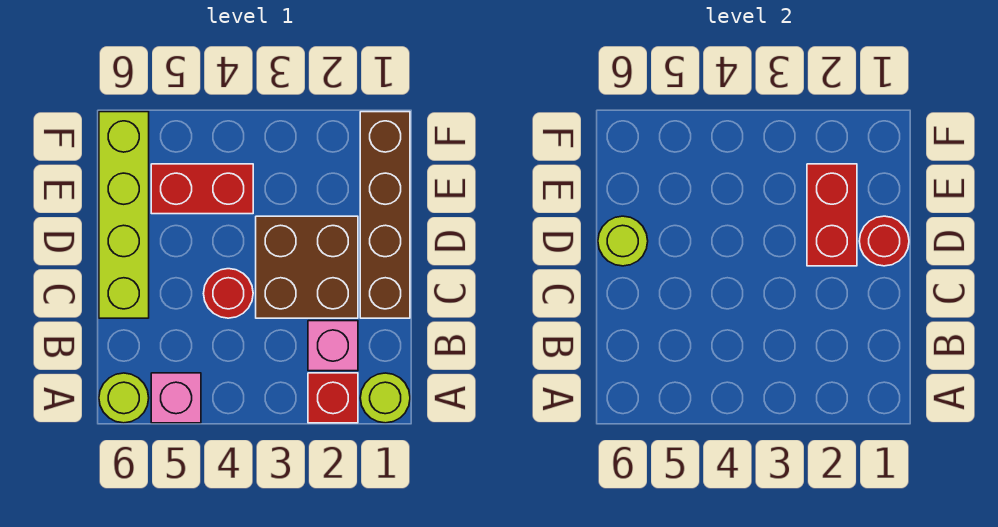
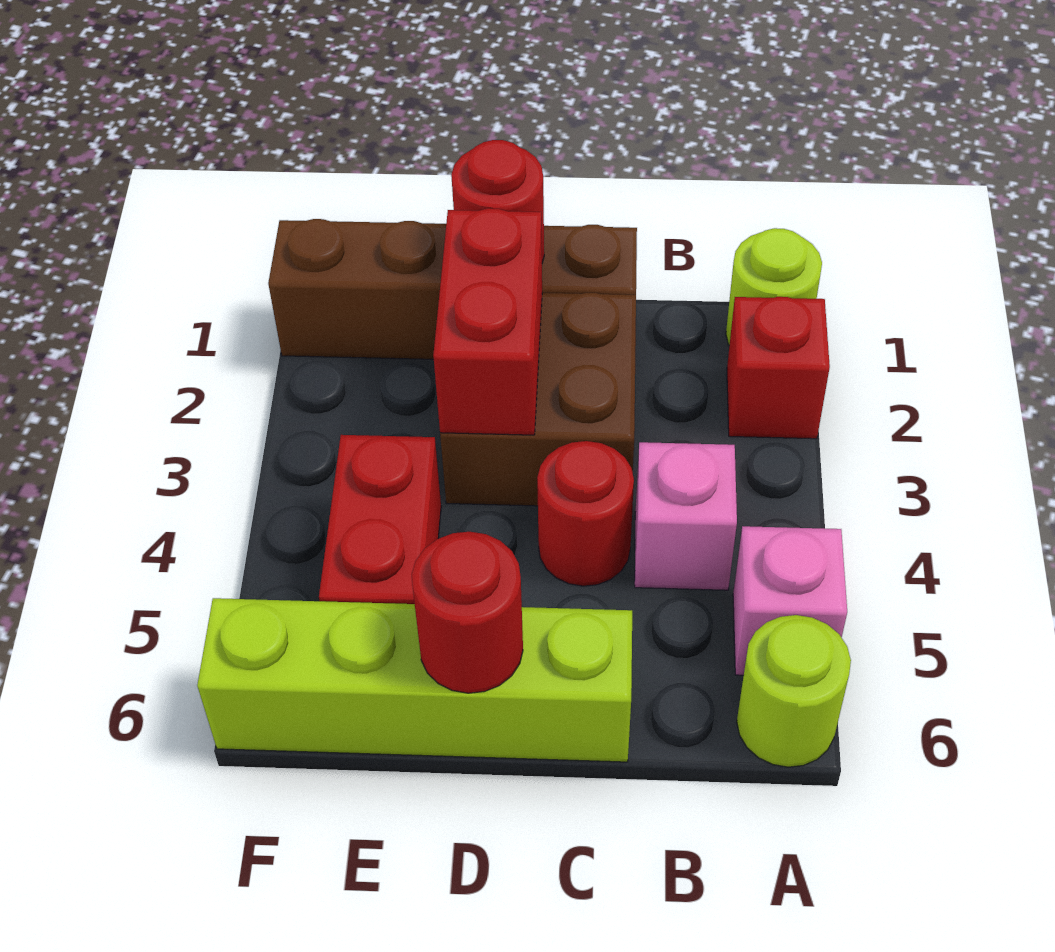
pink brick B2 level 1 -> pink brick B4 level 1
red brick D2:E2 level 2 -> red brick D2:D3 level 2
lime round brick D6 level 2 -> red round brick D6 level 2

